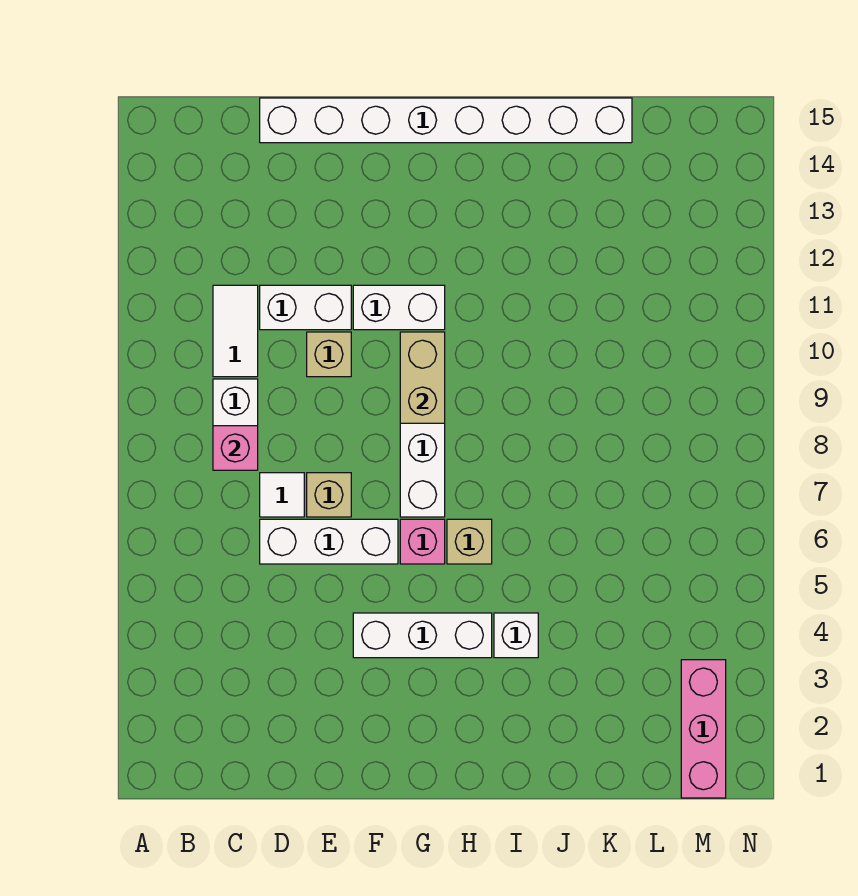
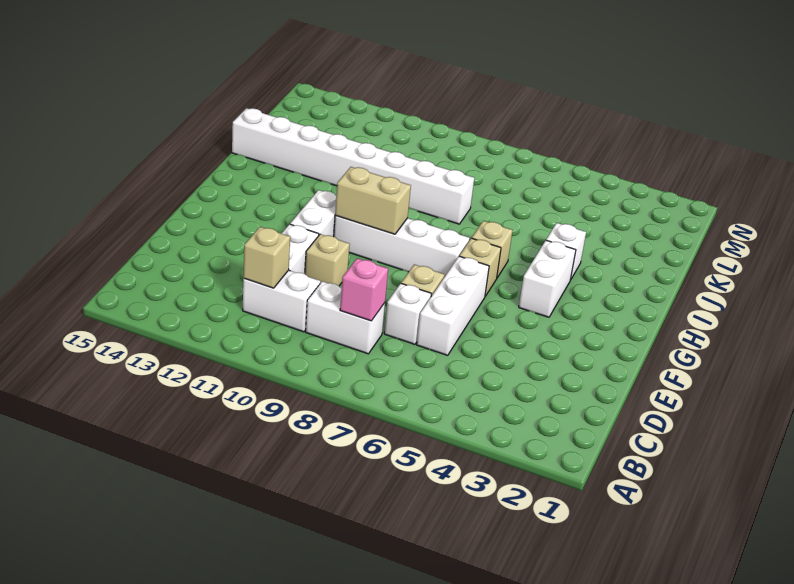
white tile C10:C11 level 1 -> white brick C10:C11 level 1
none -> tan brick C11 level 2
white tile D7 level 1 -> white brick D7 level 1
white brick D15:K15 level 1 -> white brick J8:J15 level 1
white brick F4:H4 level 1 -> white brick G4:H4 level 1
pink brick G6 level 1 -> tan brick G6 level 1
pink brick M1:M3 level 1 -> none

